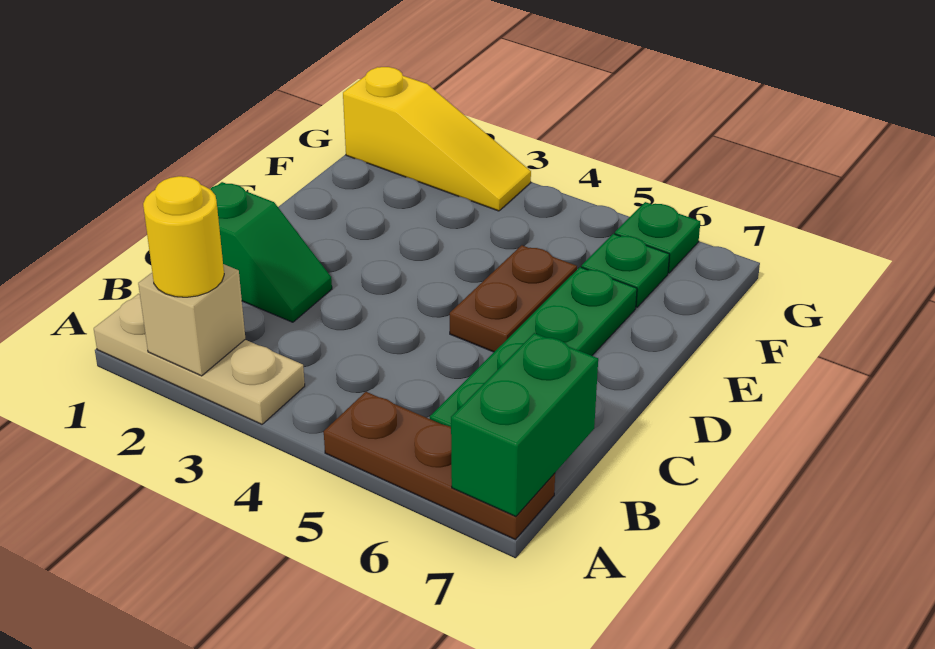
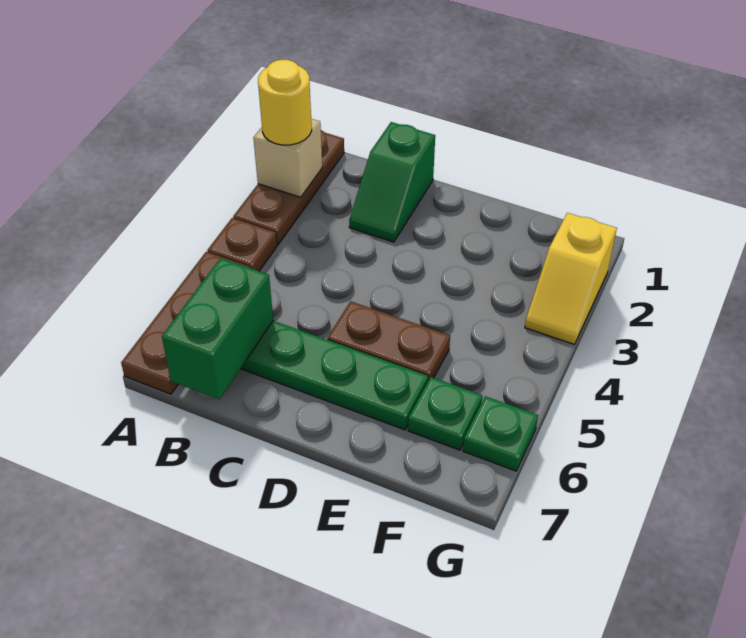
tan plate A1:A3 level 1 -> brown plate A1:A3 level 1
none -> brown plate A4 level 1
green brick A7:B7 level 2 -> green brick B6:B7 level 2
yellow slope G1:G3 level 1 top 1 -> yellow slope G2:G3 level 1 top 2

